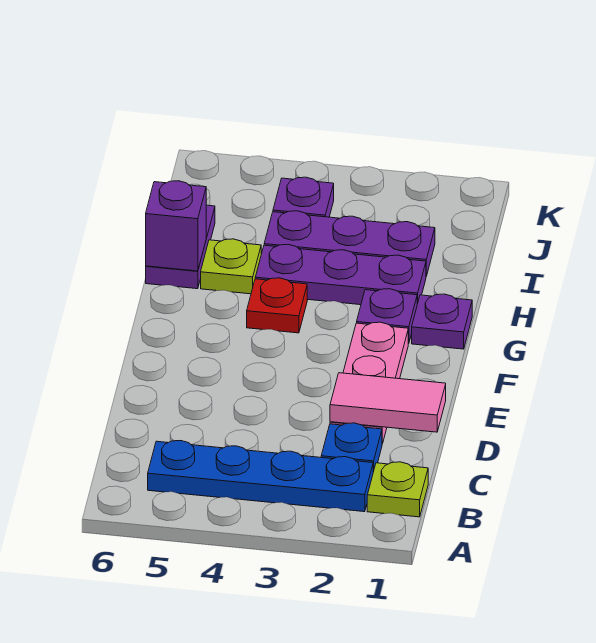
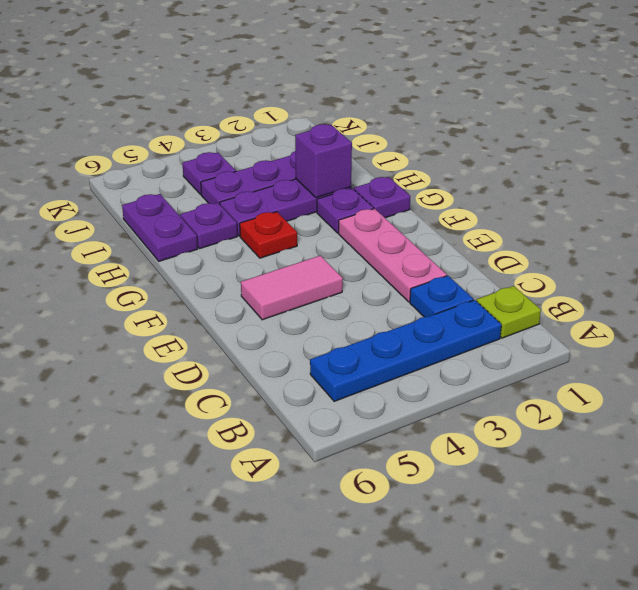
pink tile D1:D2 level 2 -> pink tile E4:E5 level 1
lime plate H5 level 1 -> purple plate H5 level 1
purple brick H6 level 2 -> purple brick H2 level 2

